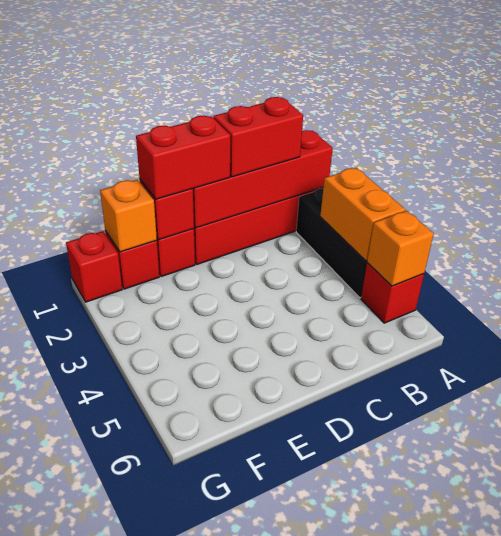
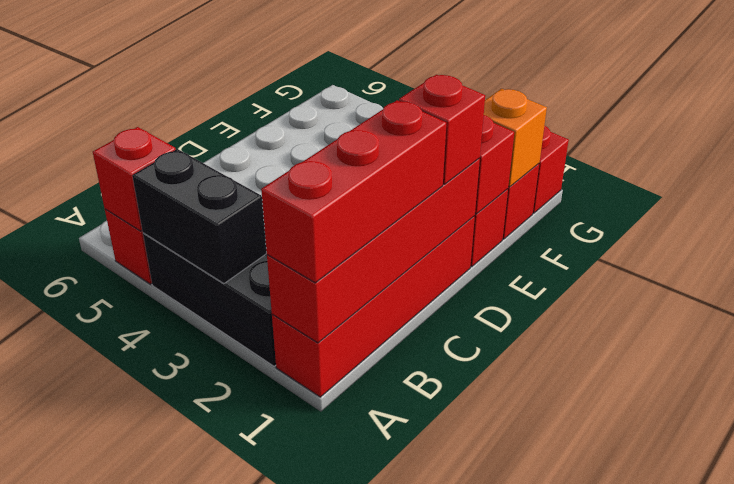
orange brick A3:A4 level 2 -> black brick A3:A4 level 2
orange brick A5 level 2 -> red brick A5 level 2
red brick B1:C1 level 3 -> red brick A1:C1 level 3
red brick D1:E1 level 3 -> red brick D1 level 3

